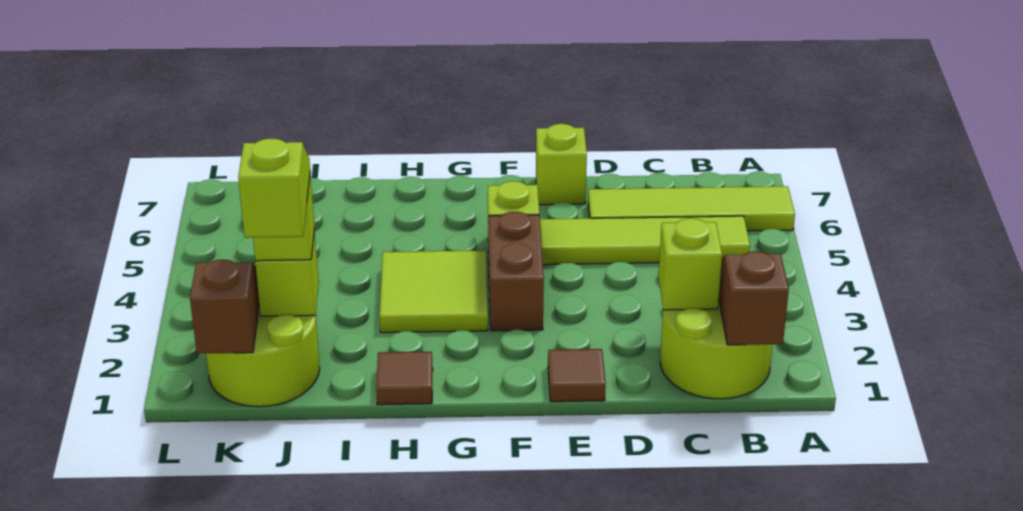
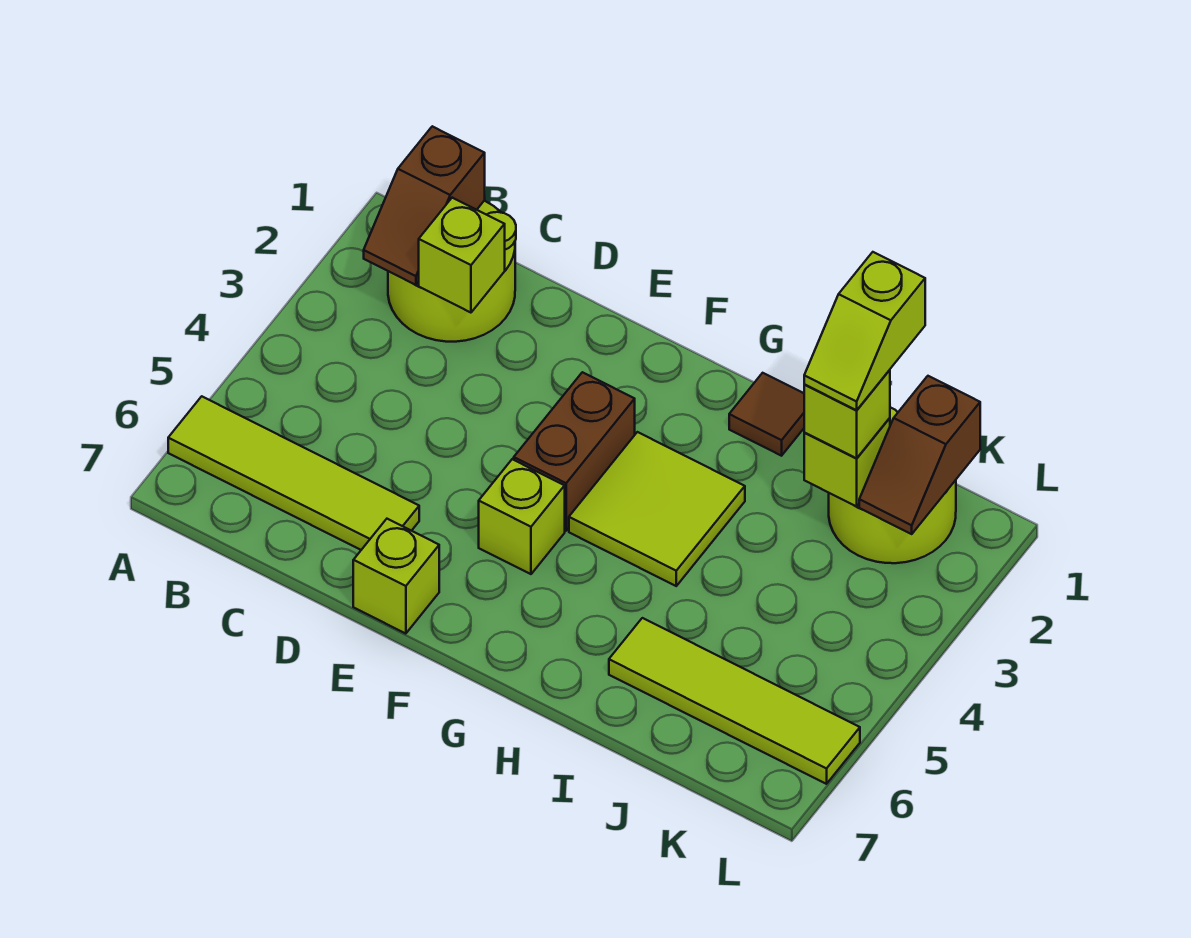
lime tile B5:E5 level 1 -> lime tile I6:L6 level 1
brown tile E1 level 1 -> none

